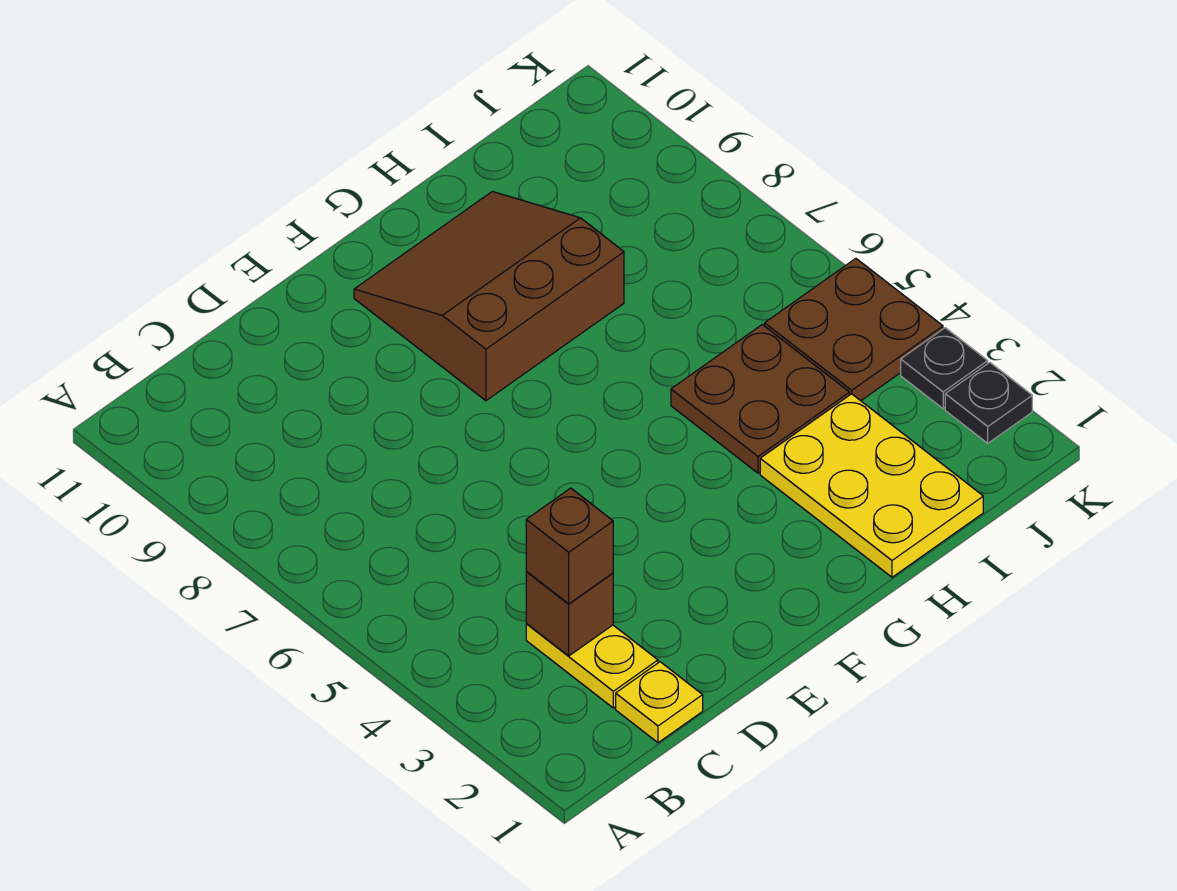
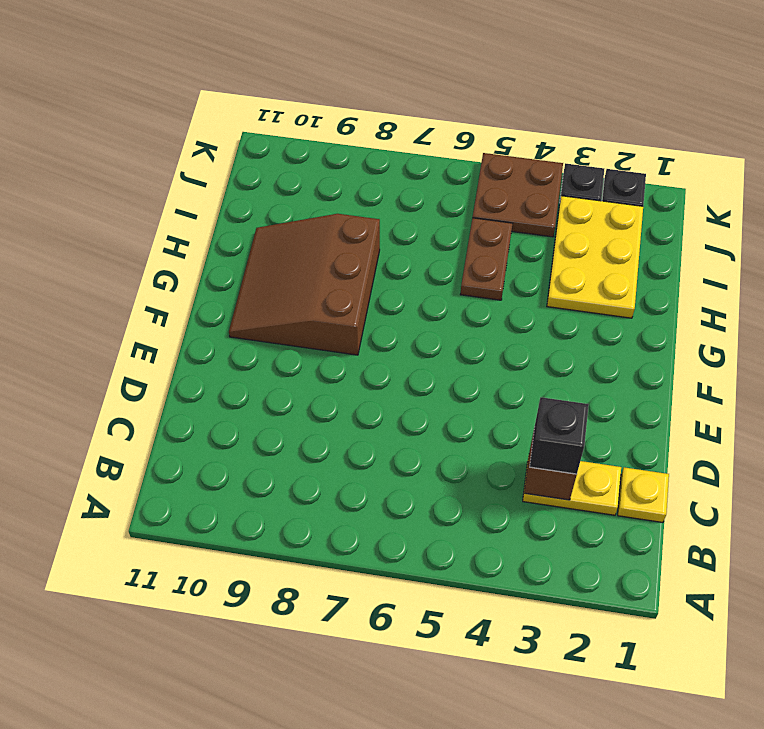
brown brick C3 level 3 -> black brick C3 level 3
yellow plate H1:I3 level 1 -> yellow plate H2:J3 level 1
brown plate H4:I5 level 1 -> brown plate H5:I5 level 1

